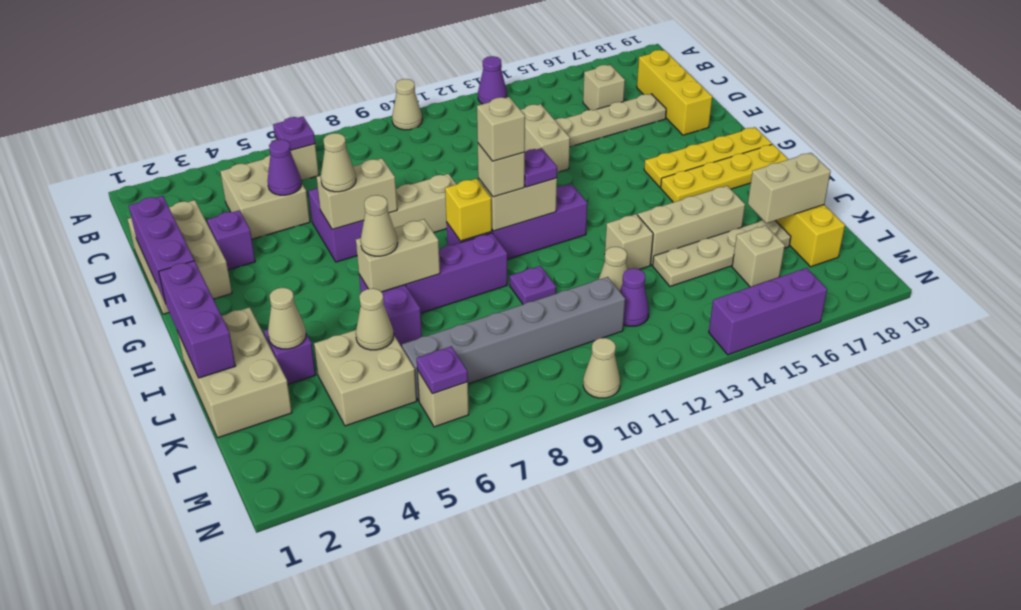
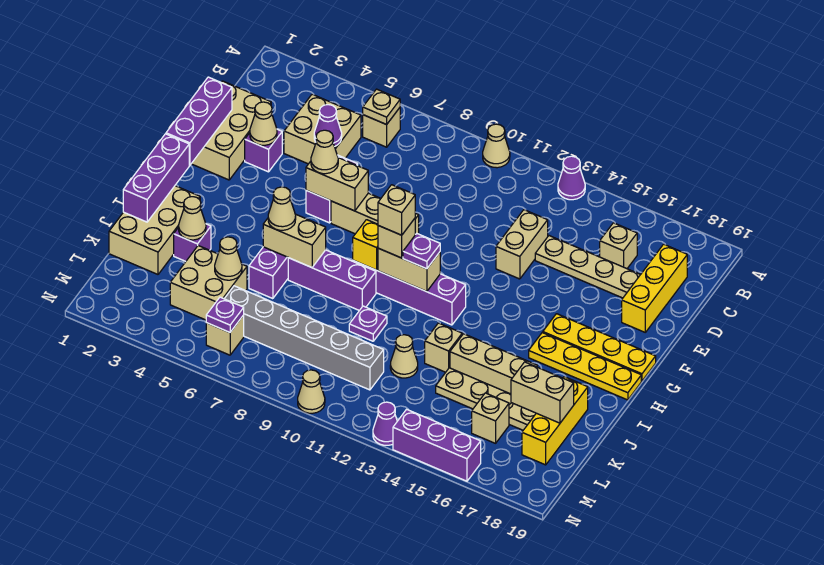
purple plate B6 level 2 -> tan plate B6 level 2
none -> tan cone E3 level 2
purple cone L12 level 1 -> purple cone N13 level 1

